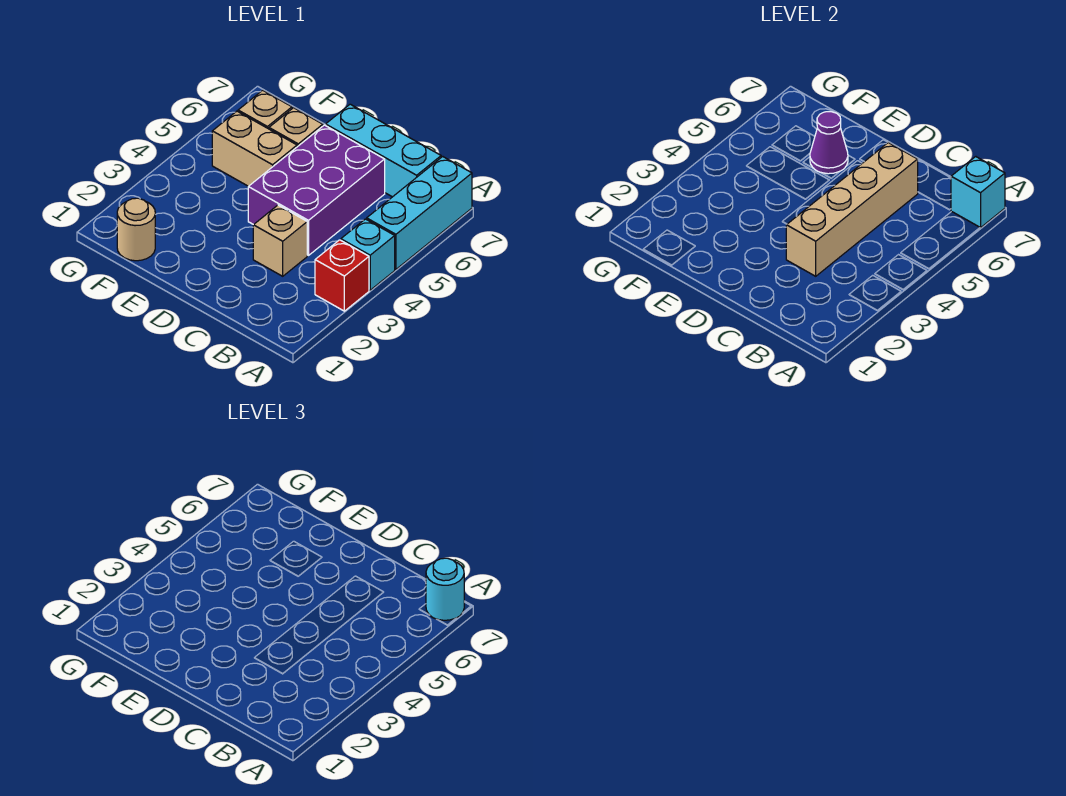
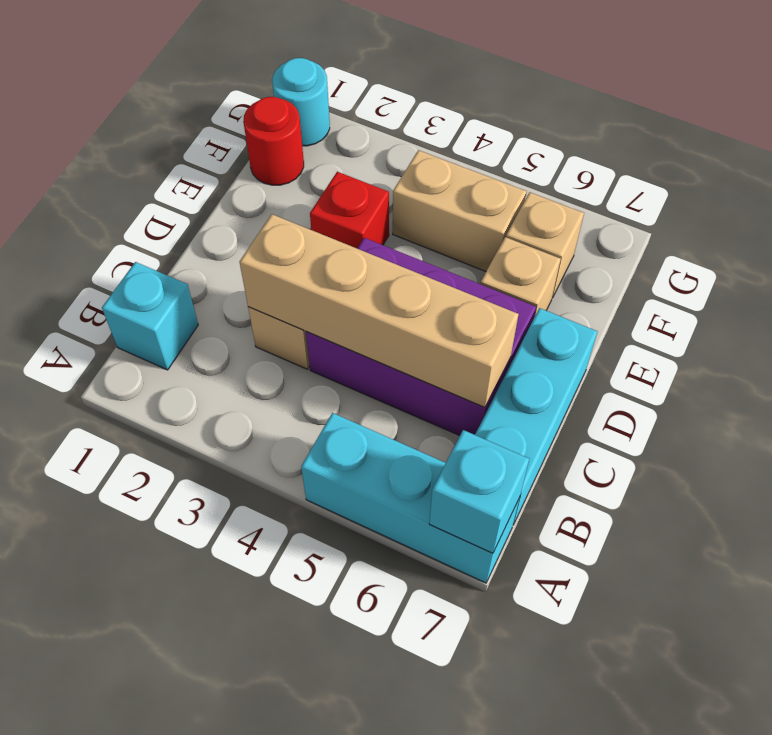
red brick A3 level 1 -> red brick E3 level 1
cyan brick A4 level 1 -> cyan brick B1 level 1
cyan round brick A7 level 3 -> cyan round brick G1 level 1
tan brick E5:F5 level 1 -> tan brick F4:F5 level 1
purple cone E6 level 2 -> none
tan round brick F1 level 1 -> red round brick F1 level 1

